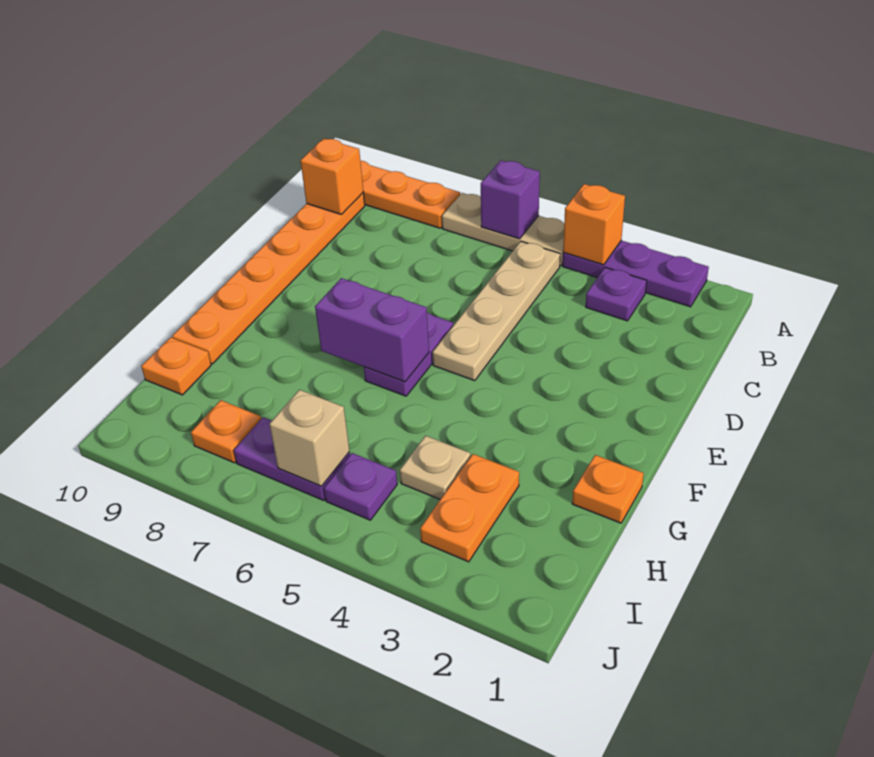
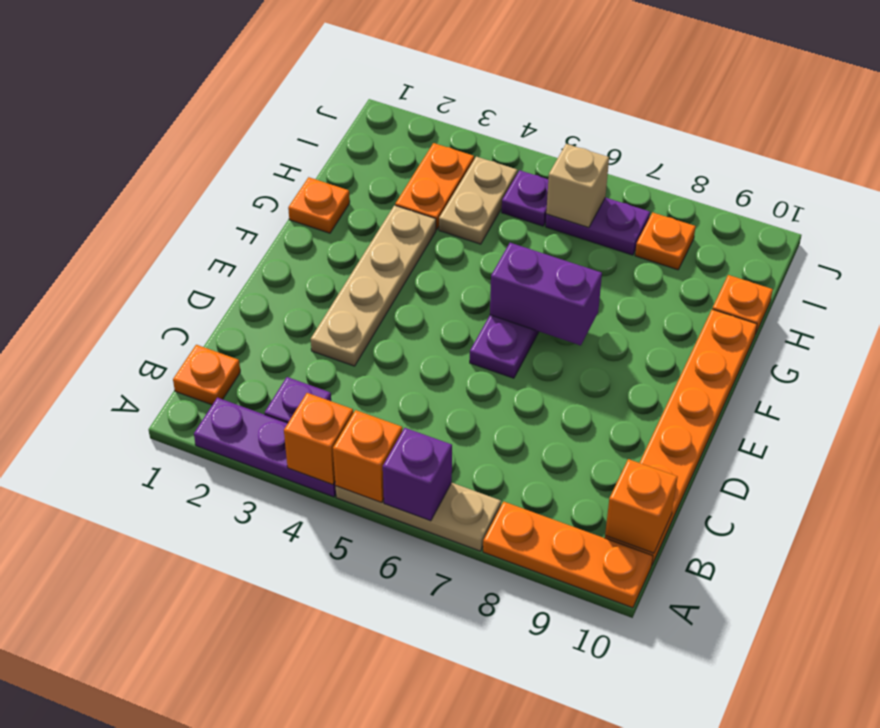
none -> orange brick A5 level 2
none -> orange plate B1 level 1
tan plate B5:E5 level 1 -> tan plate D3:G3 level 1
tan plate H4 level 1 -> tan plate H4:I4 level 1

